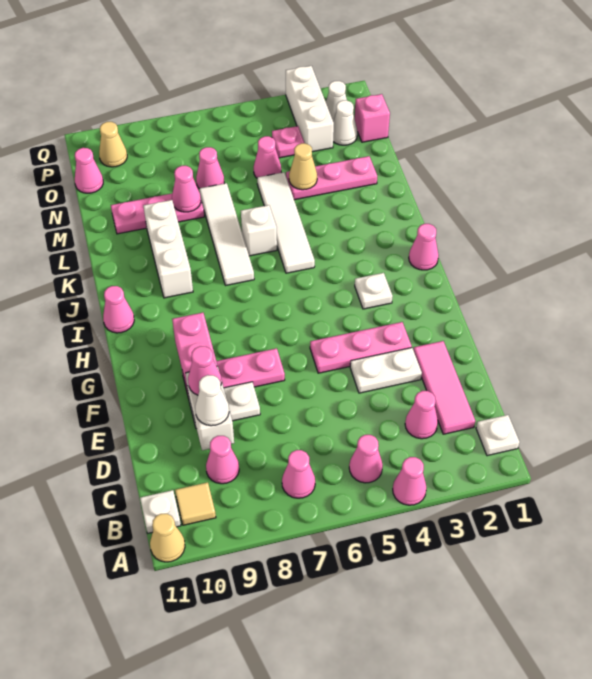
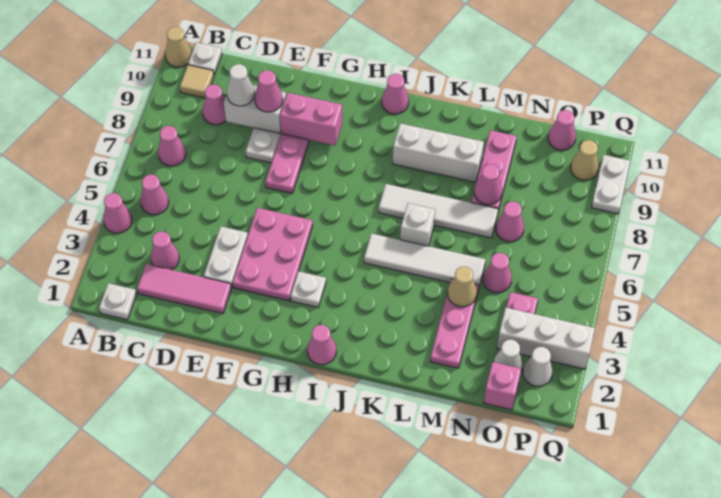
pink plate F3:F5 level 1 -> pink plate F3:G5 level 1
none -> white plate Q9:Q10 level 1

